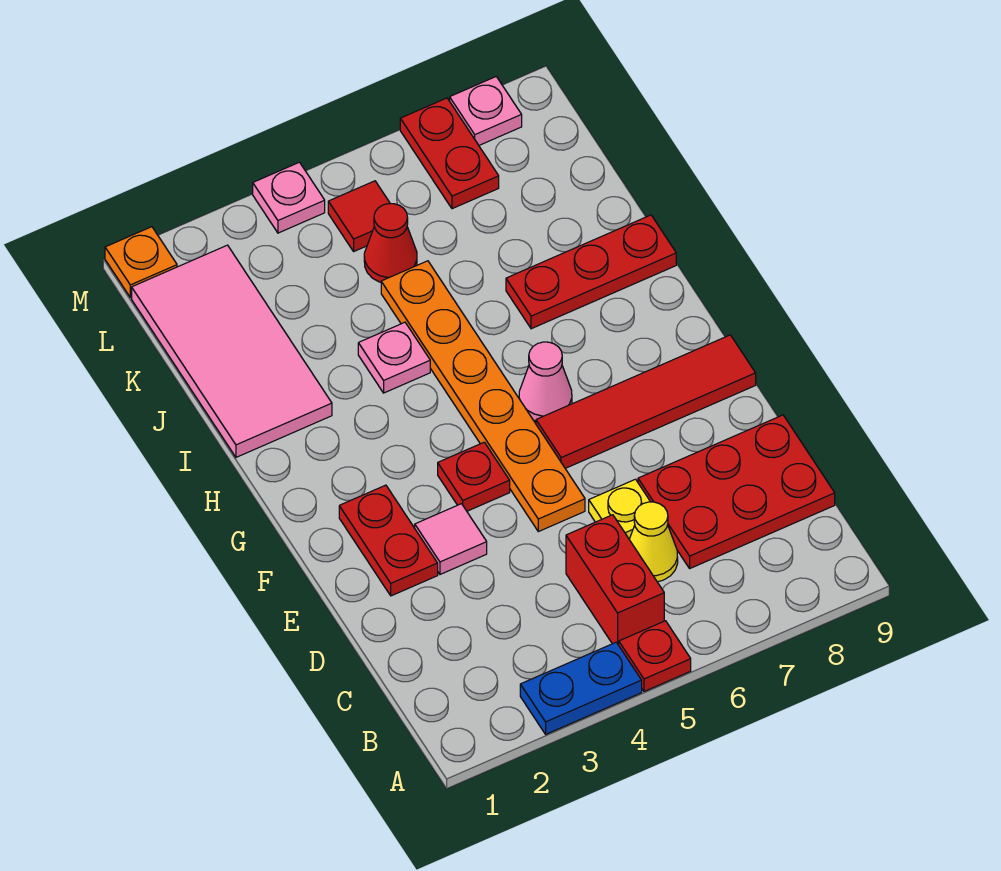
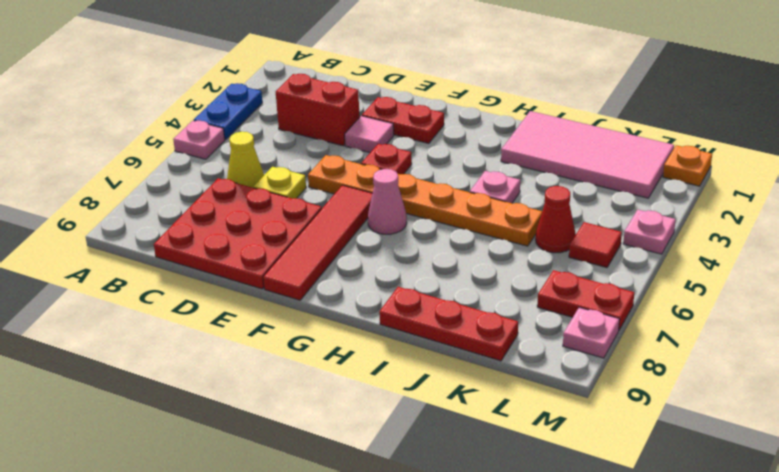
red plate A5 level 1 -> pink plate A5 level 1
red brick B5:C5 level 1 -> red brick C3:D3 level 1
red plate C7:D9 level 1 -> red plate C7:E9 level 1
red plate I7:I9 level 1 -> red plate I9:K9 level 1

